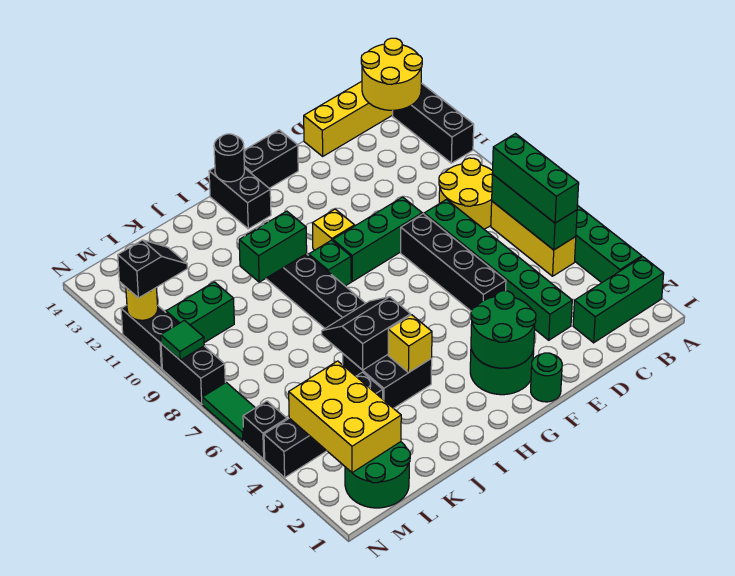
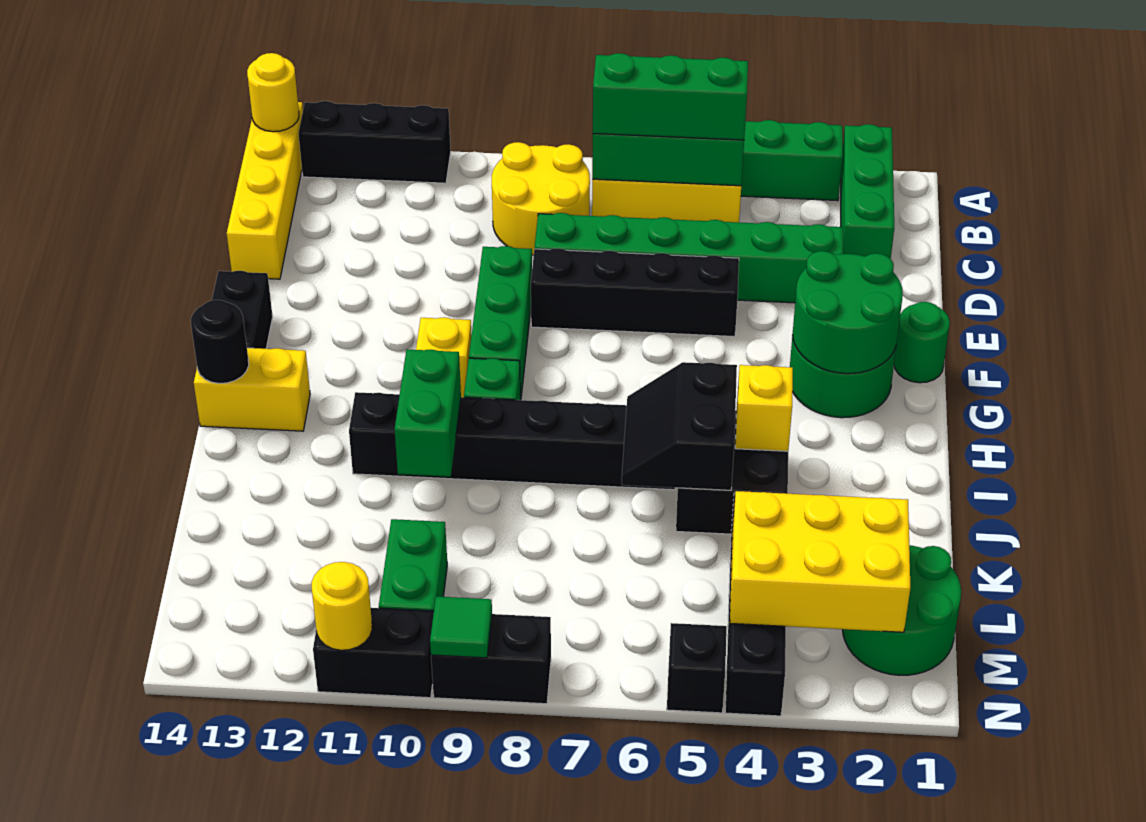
yellow round brick A13:B14 level 2 -> yellow round brick A14 level 2
black brick H13:H14 level 1 -> yellow brick H13:H14 level 1
black slope M11:N11 level 3 top N -> none
green tile N6:N7 level 1 -> none

